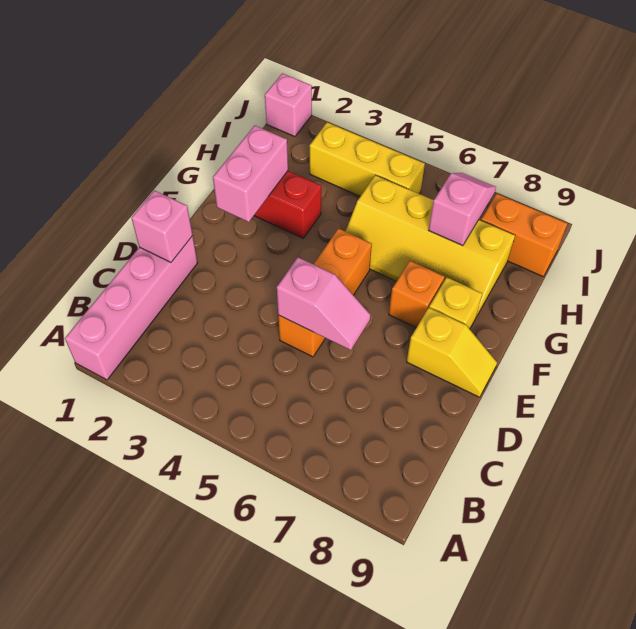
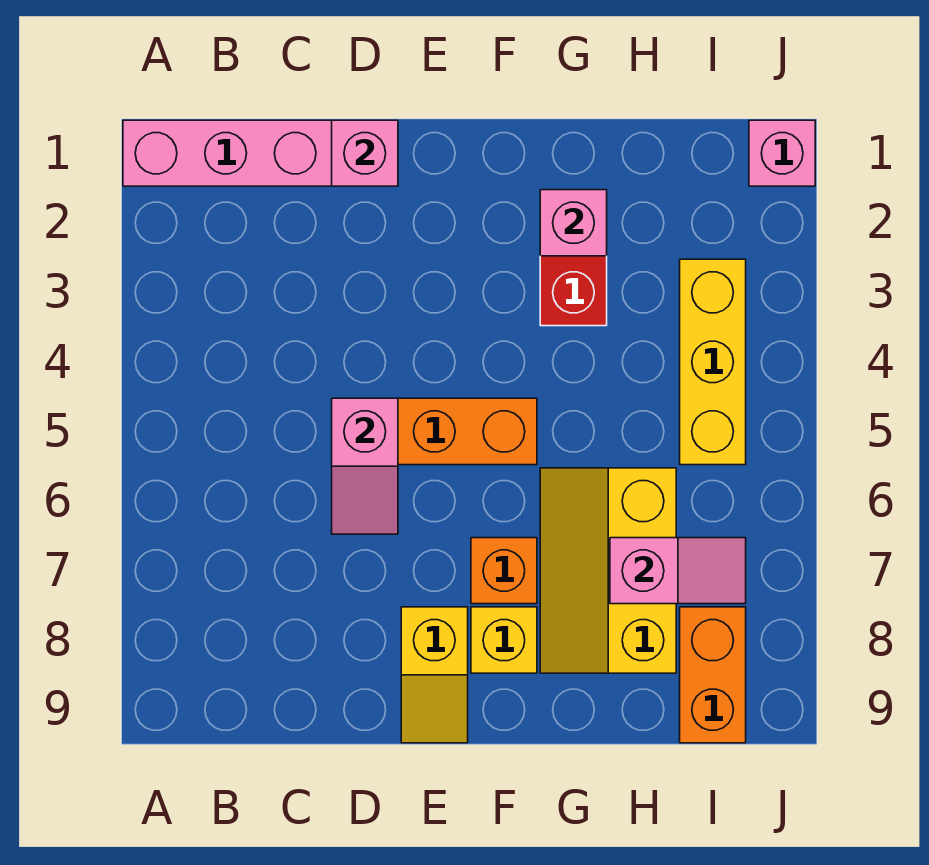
pink brick F2:G2 level 2 -> pink brick G2 level 2
yellow slope G5:H8 level 1 top H -> yellow slope G6:H8 level 1 top H

